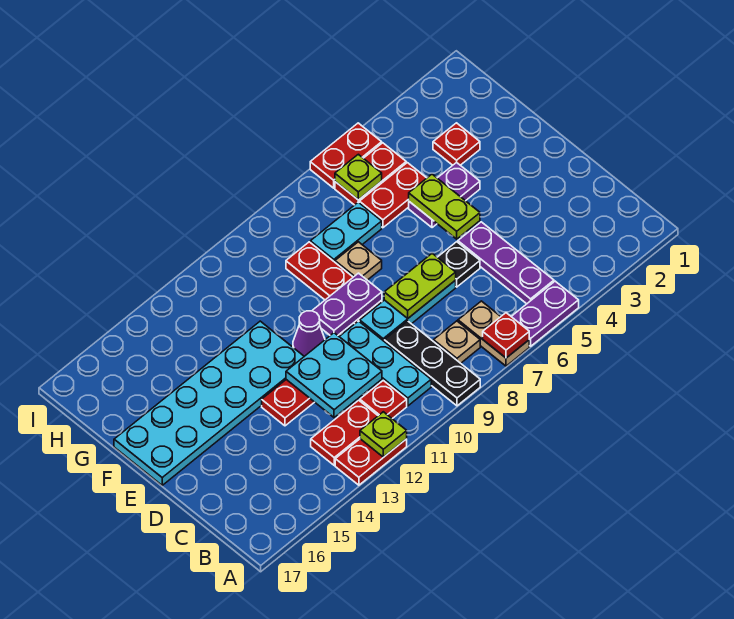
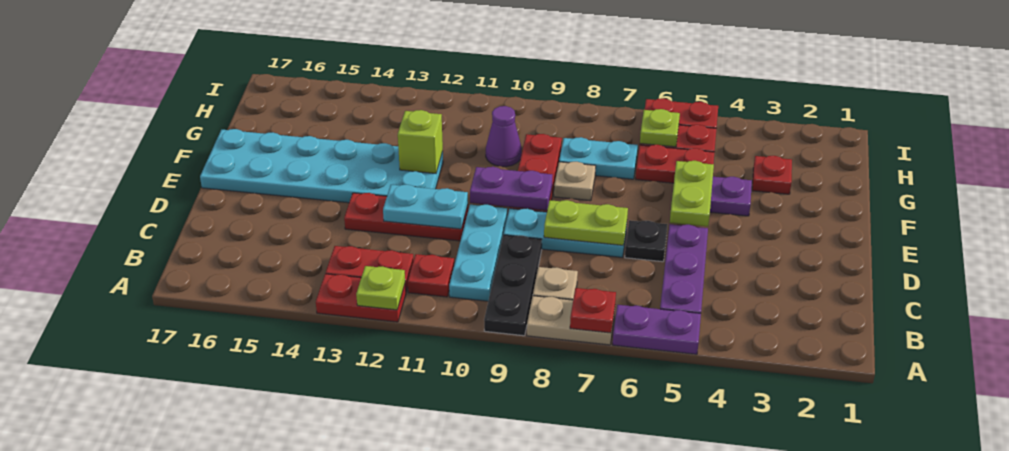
tan plate A7:B7 level 1 -> tan plate A7:A8 level 1
cyan plate C11:D12 level 2 -> cyan plate D11:D12 level 2
purple cone E11 level 1 -> purple cone G10 level 1
none -> lime brick F12 level 2

